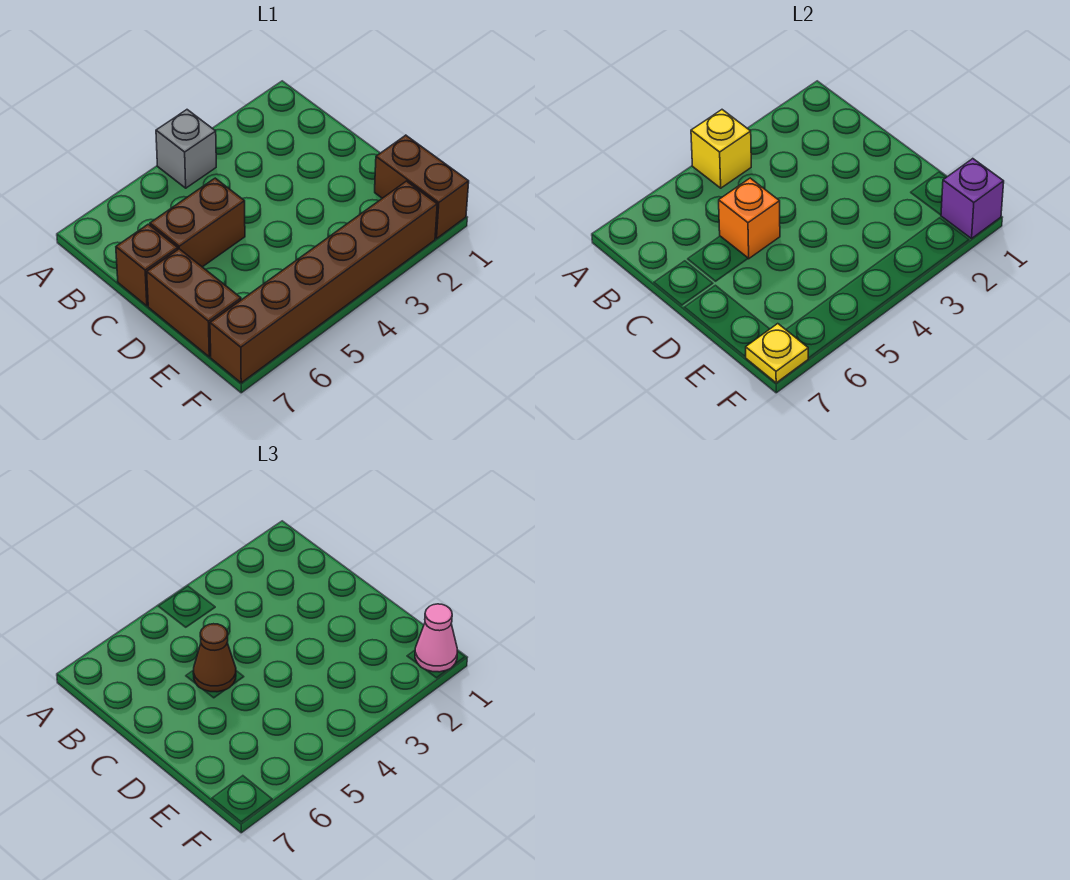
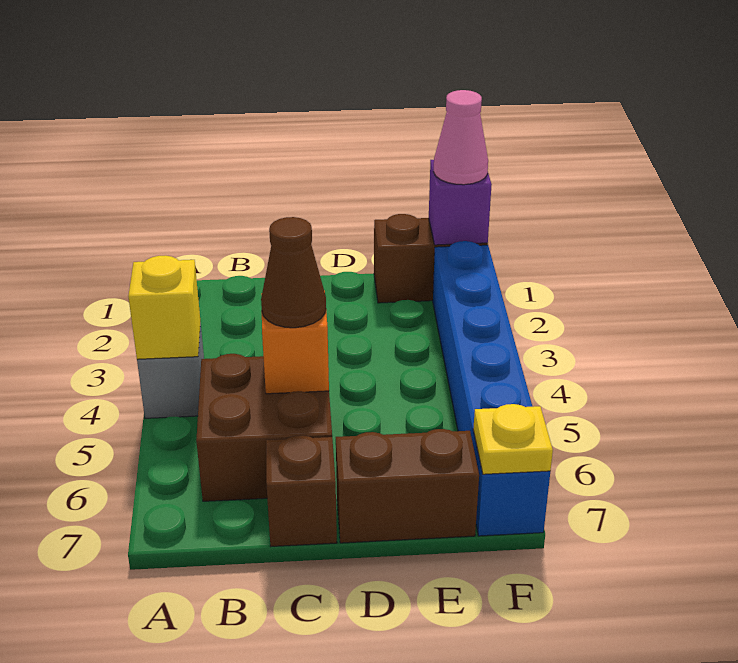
brown brick C5:C6 level 1 -> brown brick B5:C6 level 1
brown brick F2:F7 level 1 -> blue brick F2:F7 level 1

